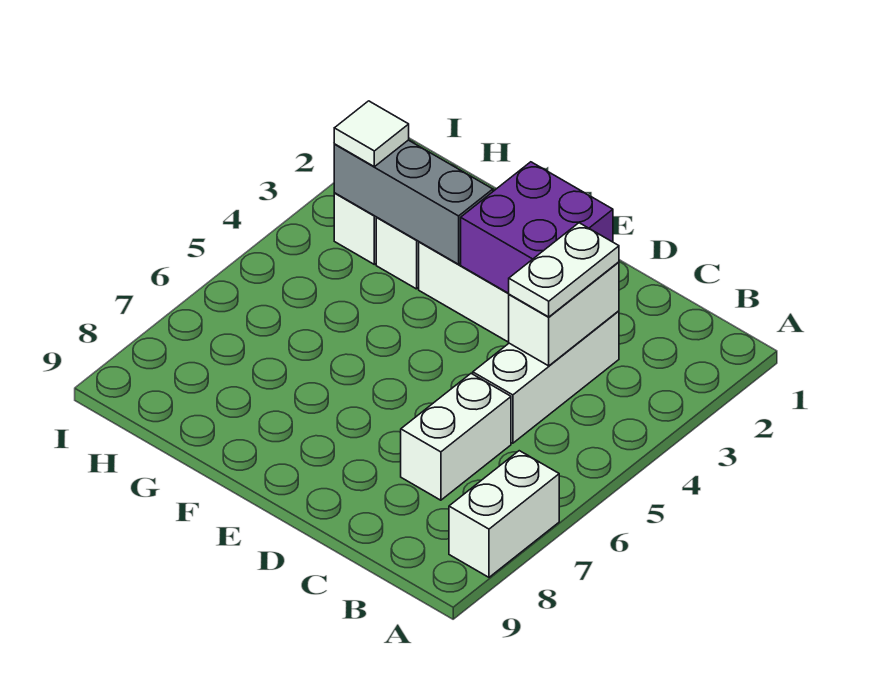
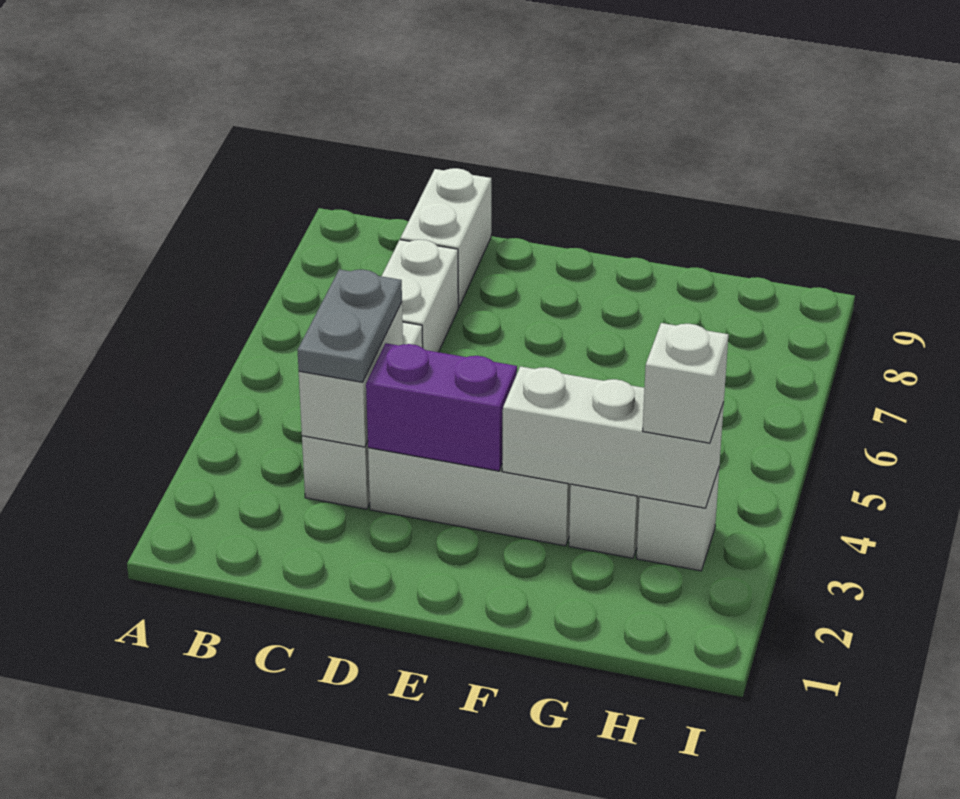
white brick A7:A8 level 1 -> white brick C8:C9 level 1
white plate C3:C4 level 3 -> grey plate C3:C4 level 3
purple brick D2:E3 level 2 -> purple brick D3:E3 level 2
grey brick F3:H3 level 2 -> white brick F3:H3 level 2
white tile H3 level 3 -> white brick H3 level 3

